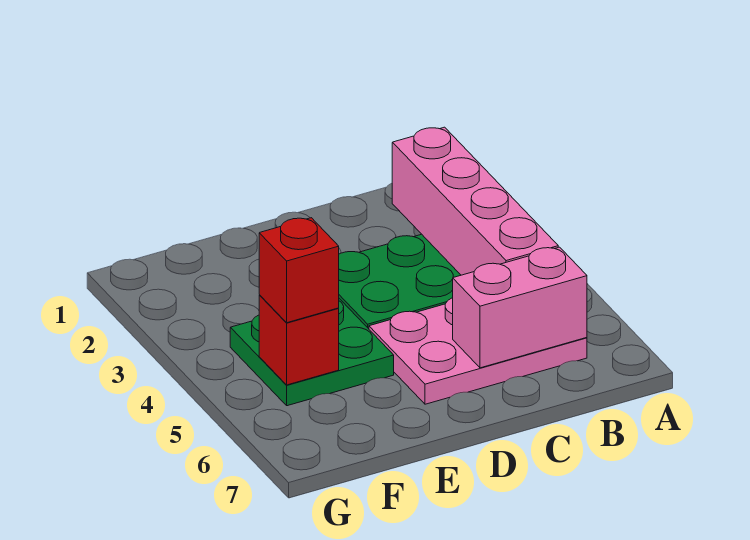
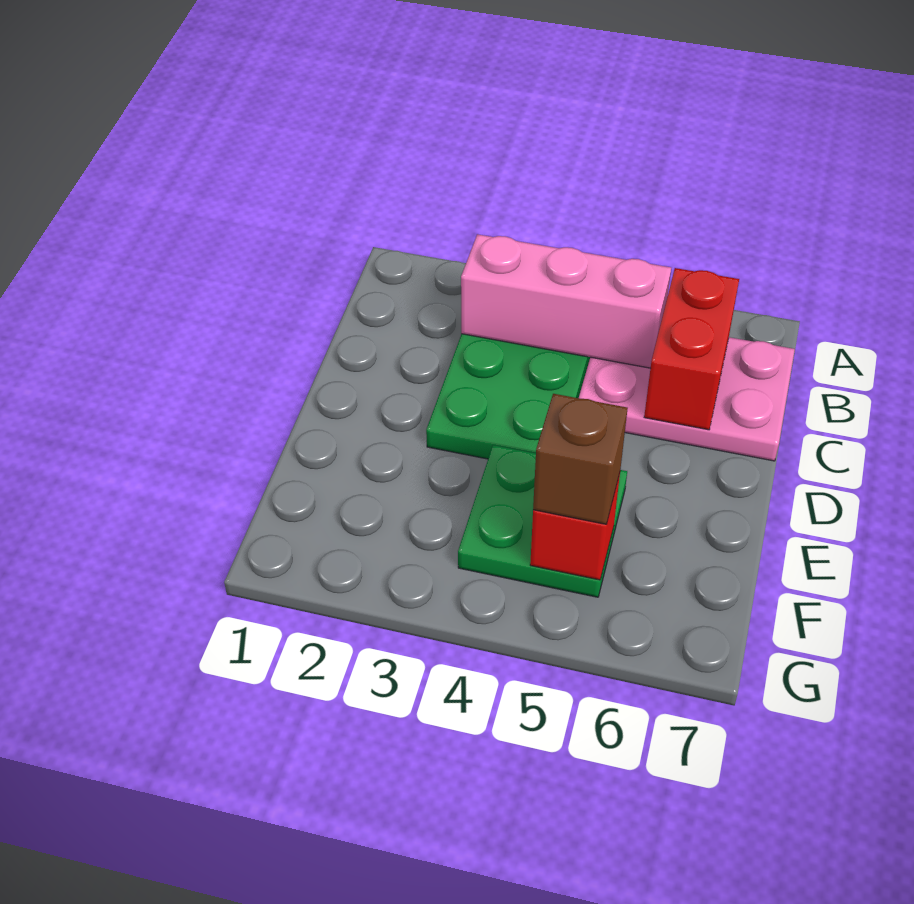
pink brick B2:B5 level 2 -> pink brick B3:B5 level 2
pink plate B5:D6 level 1 -> pink plate B5:C7 level 1
pink brick B6:C6 level 2 -> red brick B6:C6 level 2
red brick F5 level 3 -> brown brick F5 level 3

